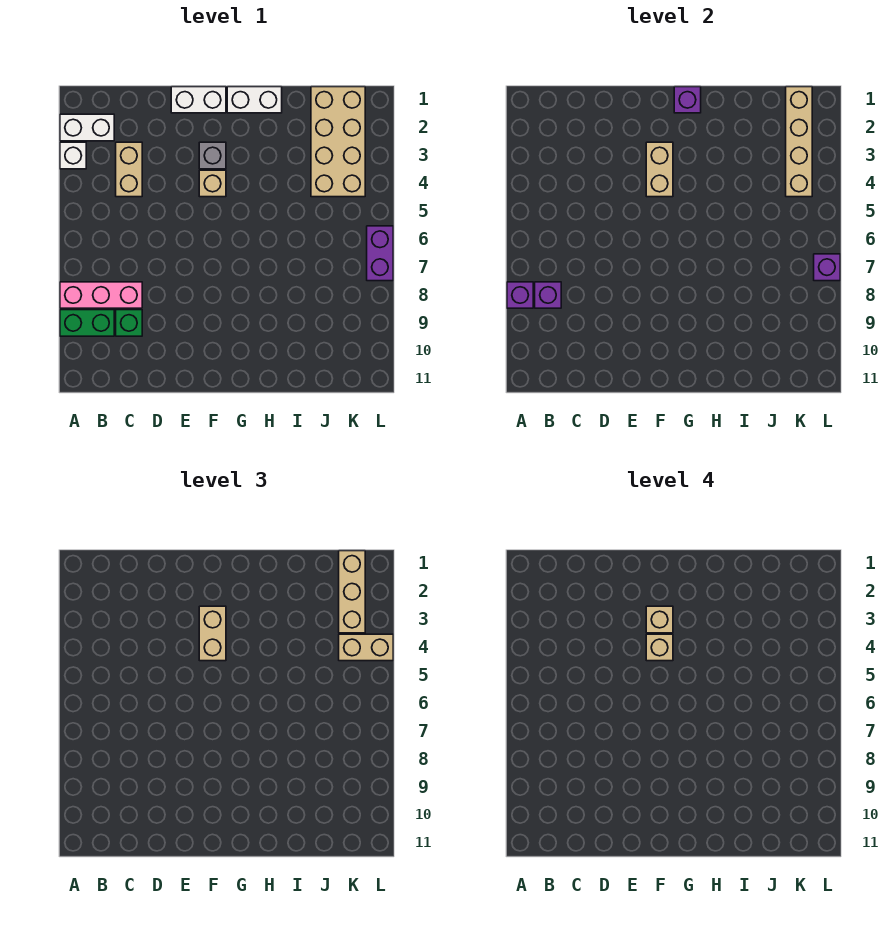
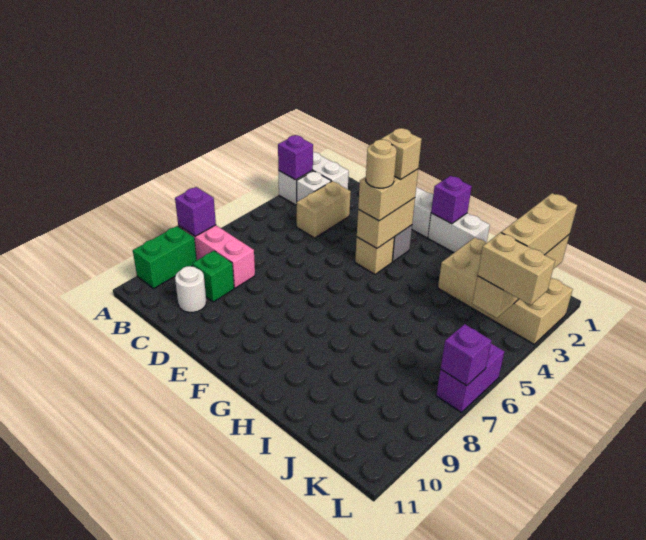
green brick A9:B9 level 1 -> green brick A9:A10 level 1
none -> white brick B3 level 1
purple brick B8 level 2 -> purple brick A3 level 2
none -> white round brick C10 level 1
tan brick F4 level 4 -> tan round brick F4 level 4
tan brick J1:K4 level 1 -> tan brick I2:L3 level 1

